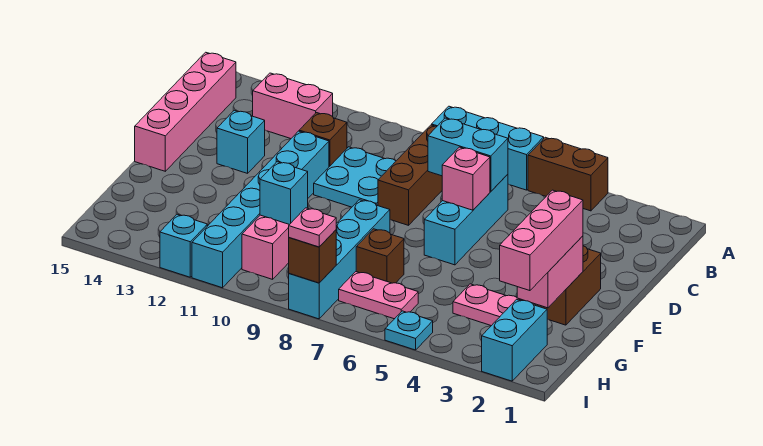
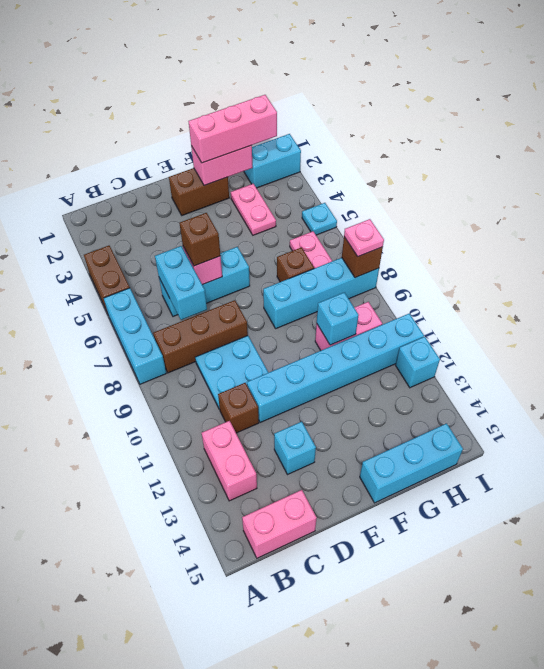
pink brick B15:E15 level 1 -> pink brick B15:C15 level 1
none -> brown brick D6 level 3
none -> cyan brick F15:H15 level 1

